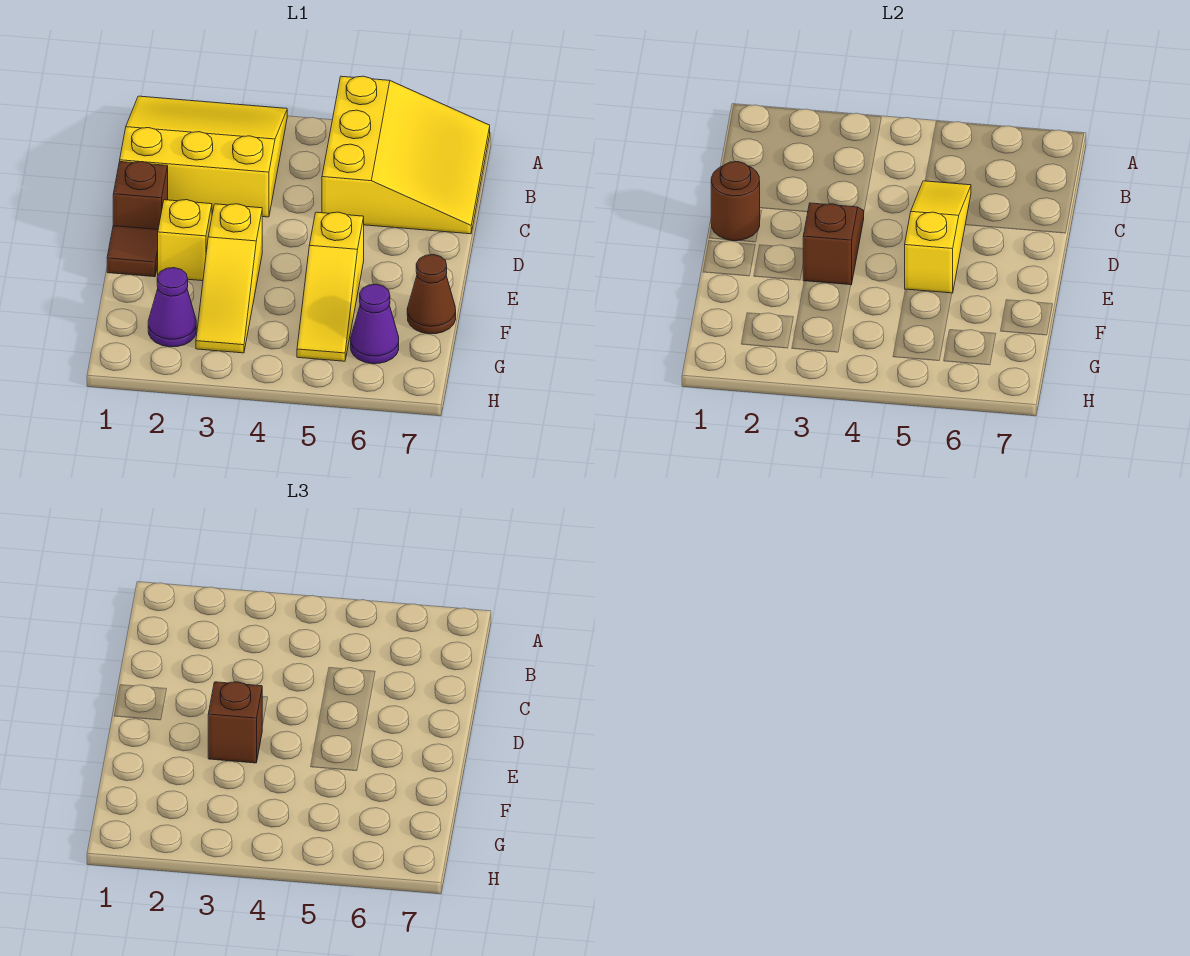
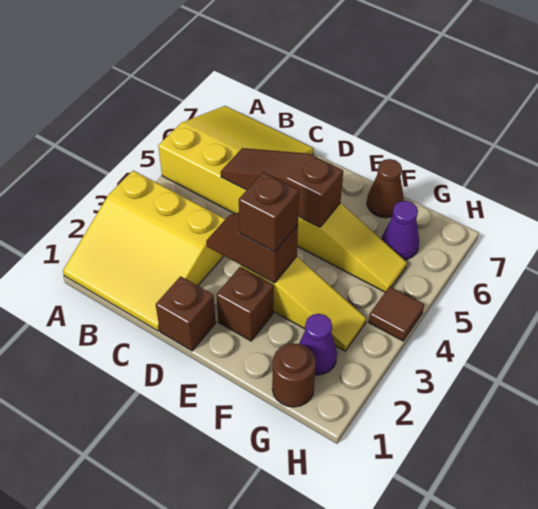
yellow slope A1:C3 level 1 top C -> yellow slope A1:C3 level 1 top 3
yellow slope C5:E5 level 2 top E -> brown slope C5:E5 level 2 top E
brown round brick D1 level 2 -> brown round brick G1 level 1
brown tile E1 level 1 -> brown tile H4 level 1
yellow brick E2 level 1 -> brown brick E2 level 1

